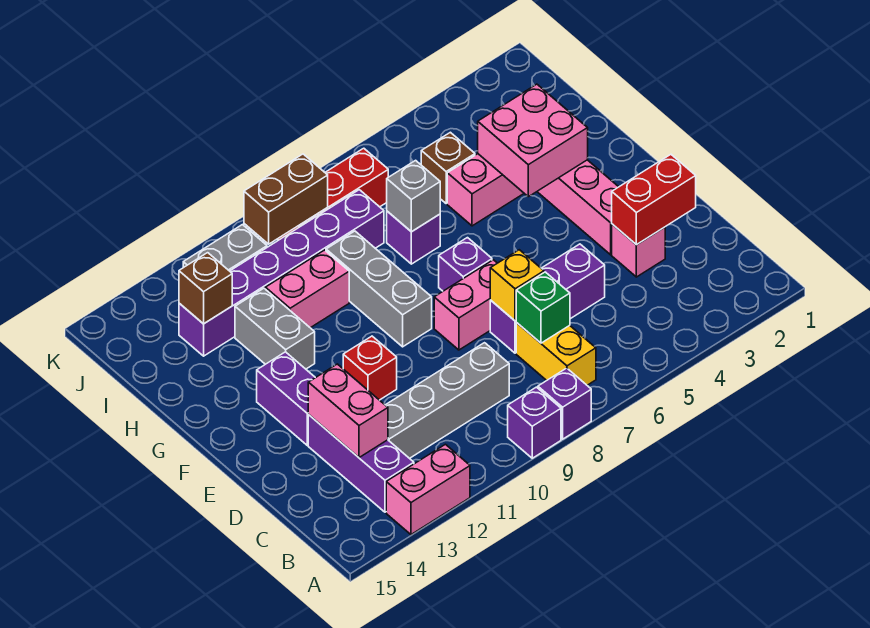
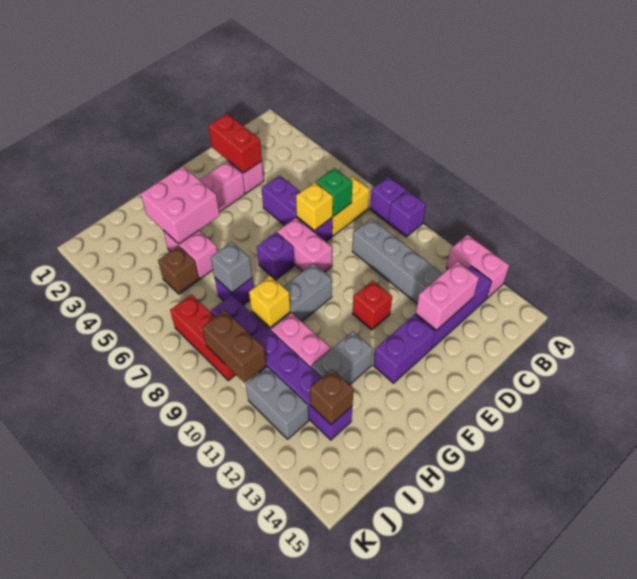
none -> yellow brick H9 level 2

